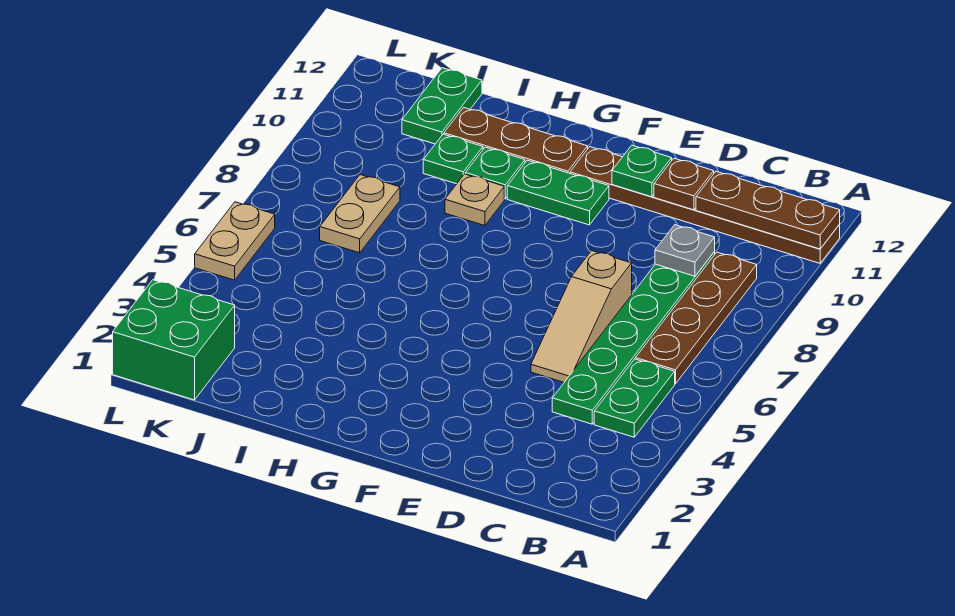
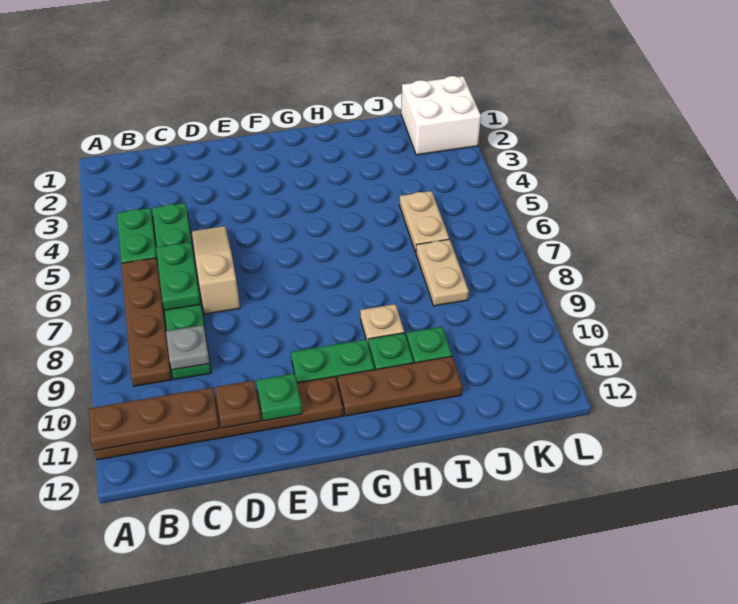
green plate J11:J12 level 1 -> green plate C6:C7 level 2
green brick K1:L2 level 1 -> white brick K1:L2 level 1
tan plate L5:L6 level 1 -> tan plate J5:J6 level 1

